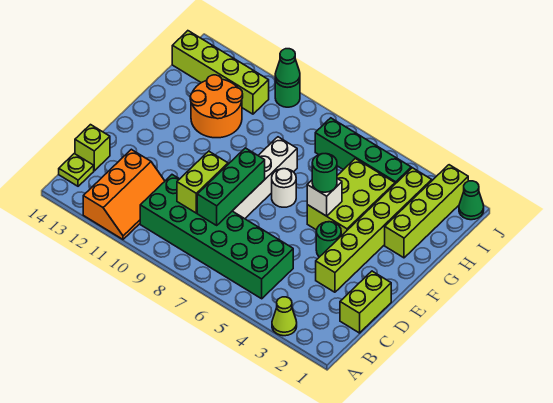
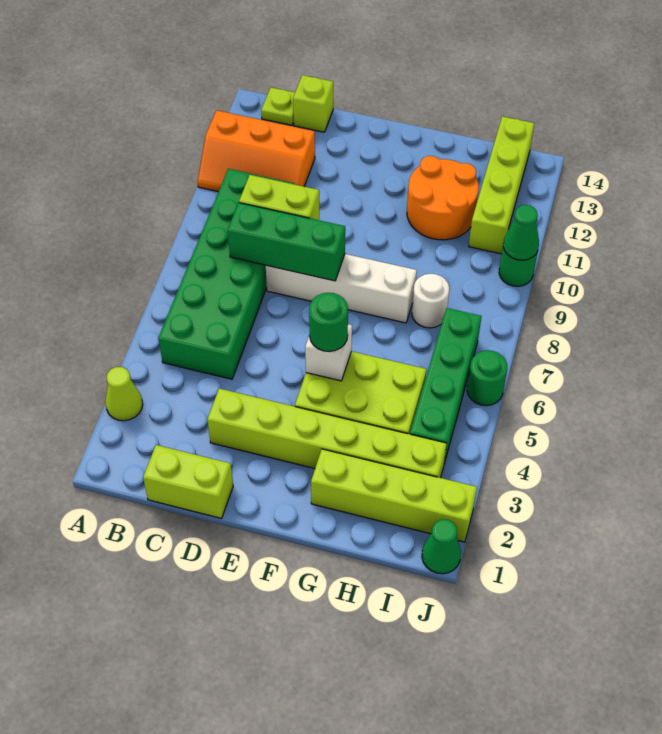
green round brick E4 level 1 -> green round brick J6 level 1
white round brick F7 level 1 -> white round brick H8 level 1

